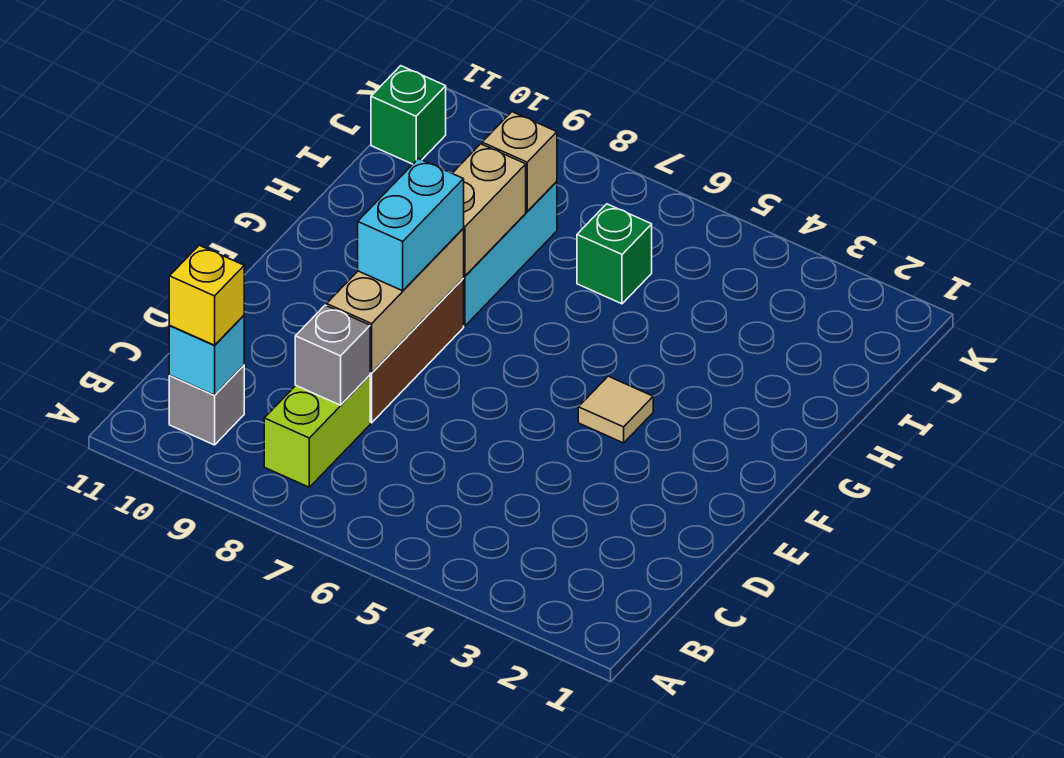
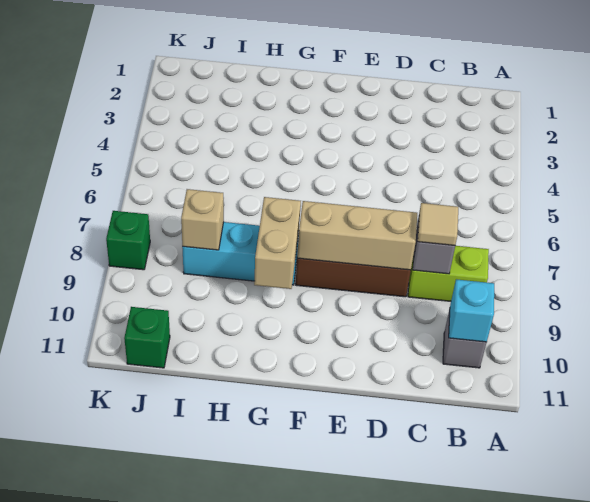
yellow brick B10 level 3 -> none
cyan brick E8:F8 level 3 -> none
tan tile F4 level 1 -> tan tile C8 level 3
tan brick G8:H8 level 2 -> tan brick G8:G9 level 2
green brick I6 level 1 -> green brick K8 level 1

